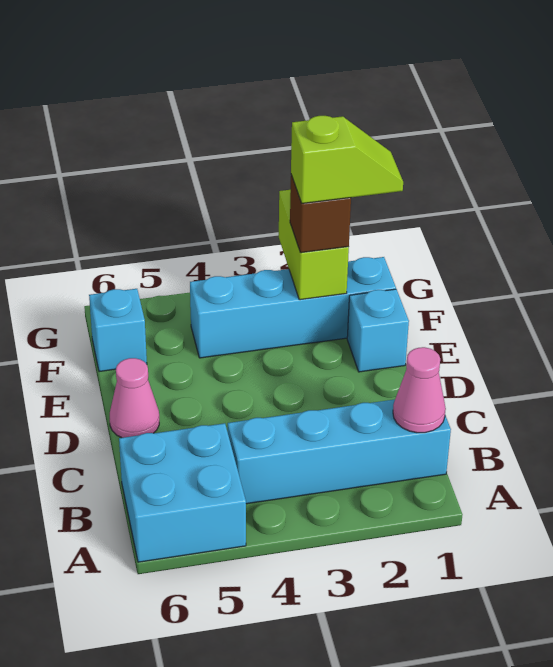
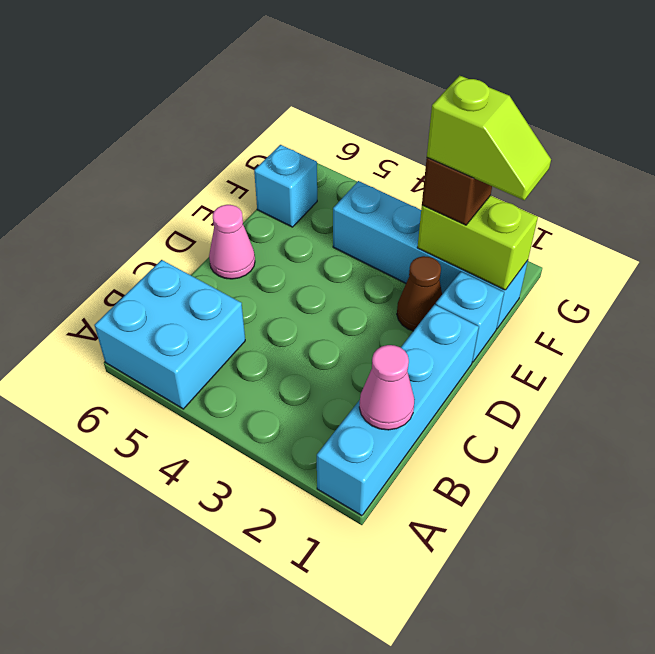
cyan brick B1:B4 level 1 -> cyan brick A1:D1 level 1
none -> brown cone E2 level 1
lime brick F2:G2 level 2 -> lime brick F1:F2 level 2

